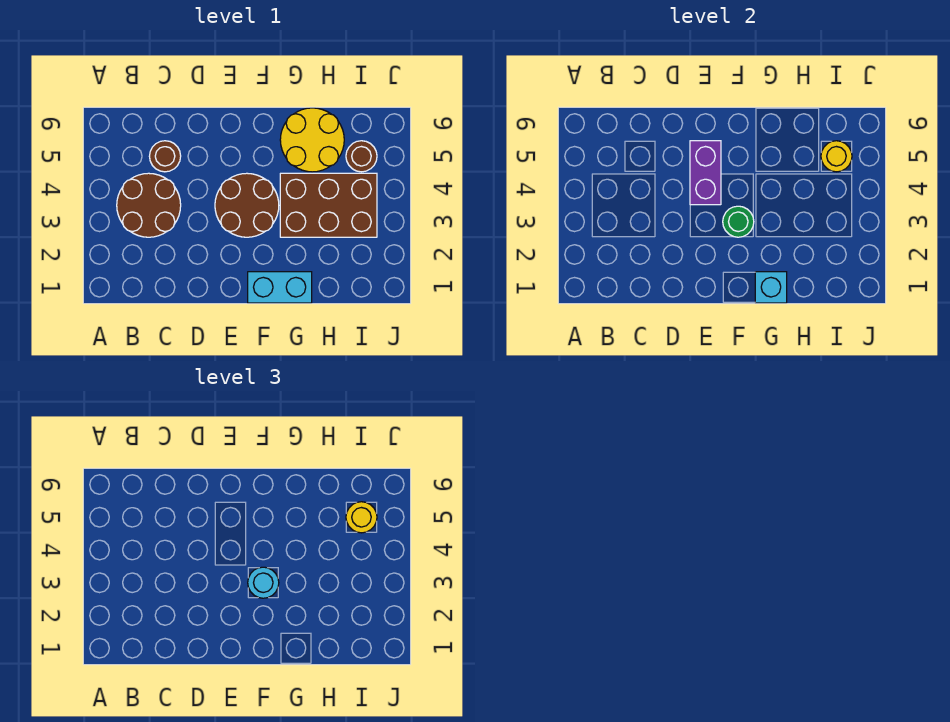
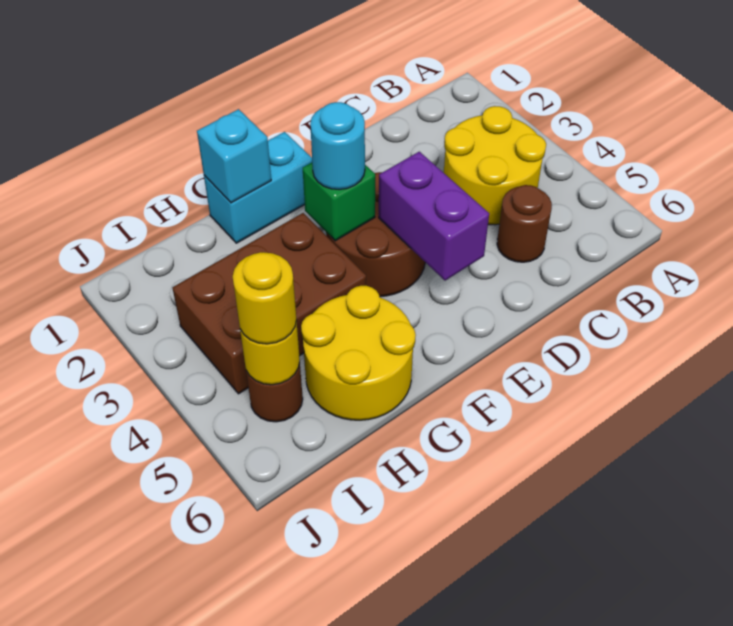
brown round brick B3:C4 level 1 -> yellow round brick B3:C4 level 1
green round brick F3 level 2 -> green brick F3 level 2

